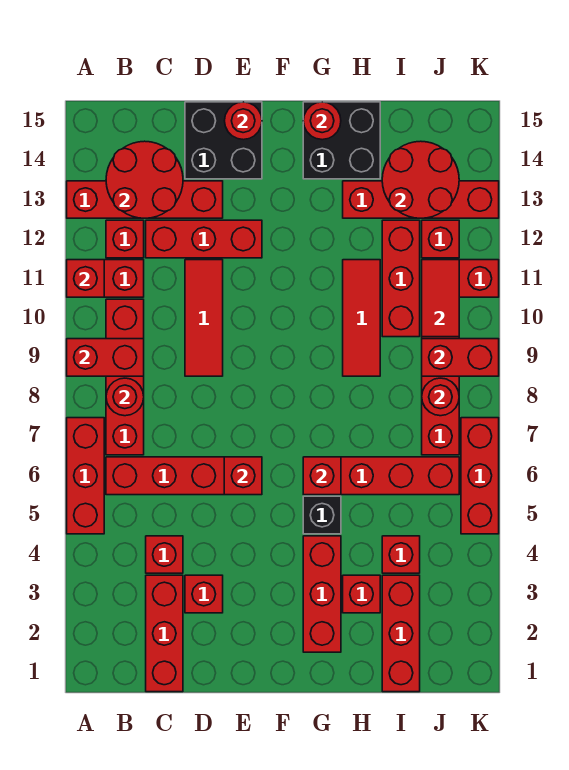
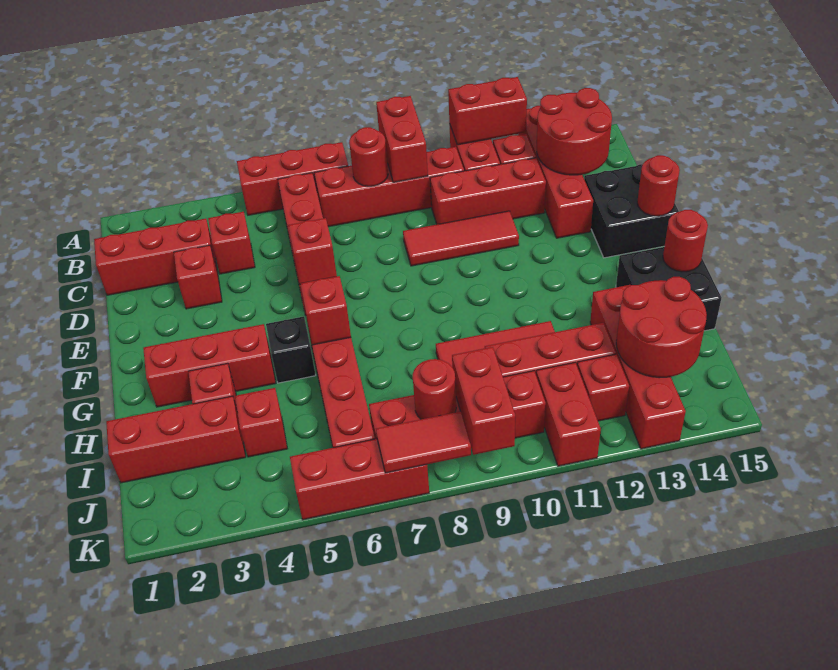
red brick A11 level 2 -> red brick A11:A12 level 2
red brick C12:E12 level 1 -> red brick C10:C12 level 1
red tile J10:J11 level 2 -> red tile K7:K8 level 2

